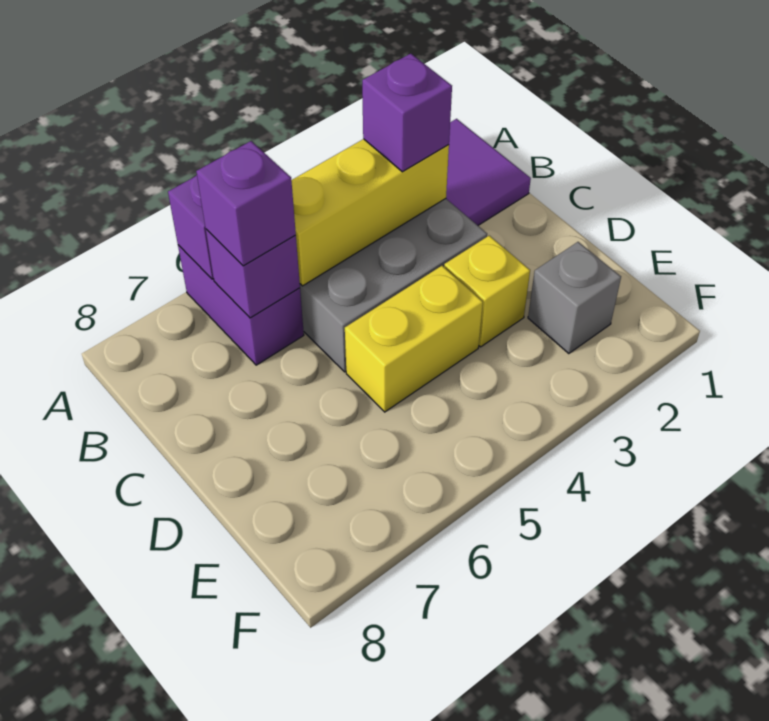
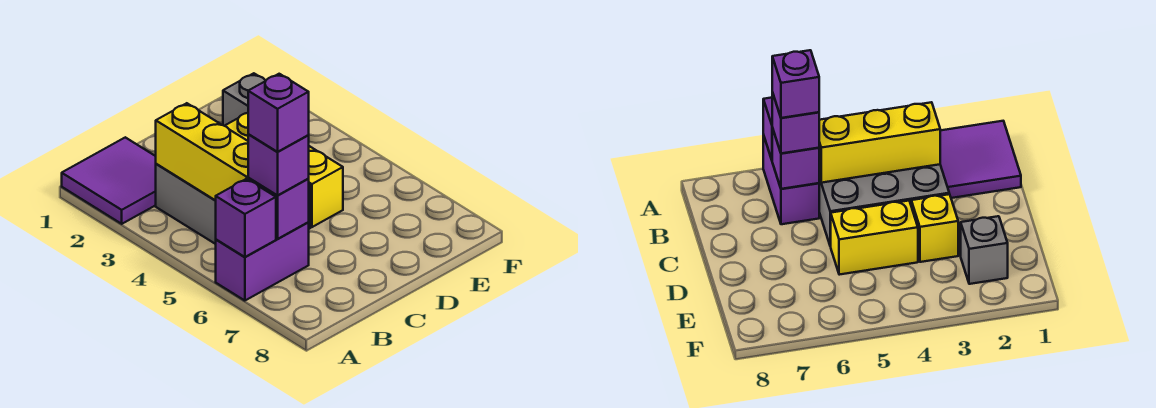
purple brick B3 level 3 -> purple brick B6 level 4

